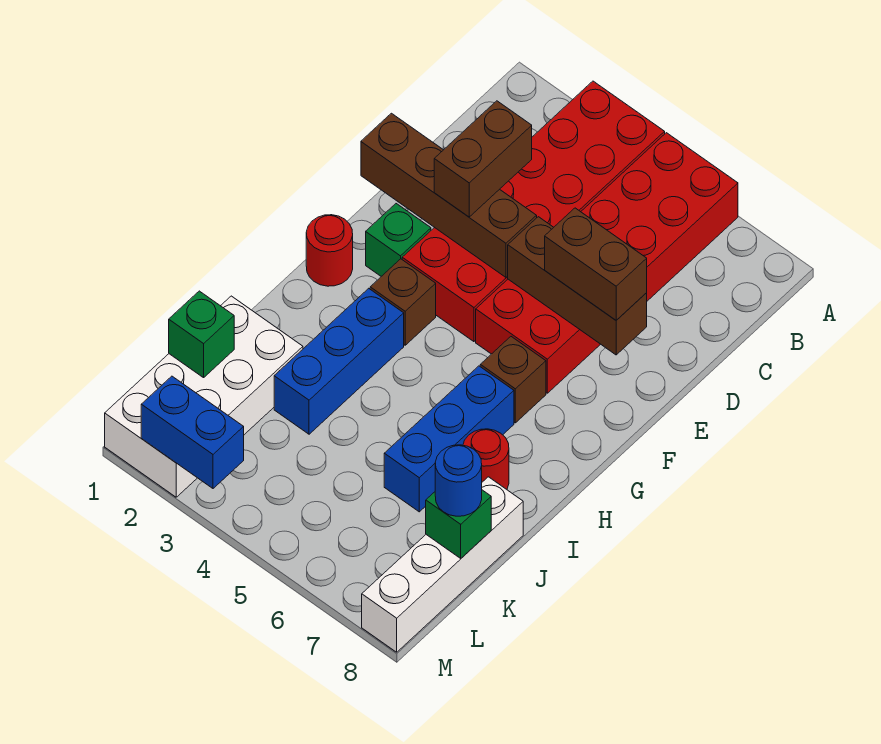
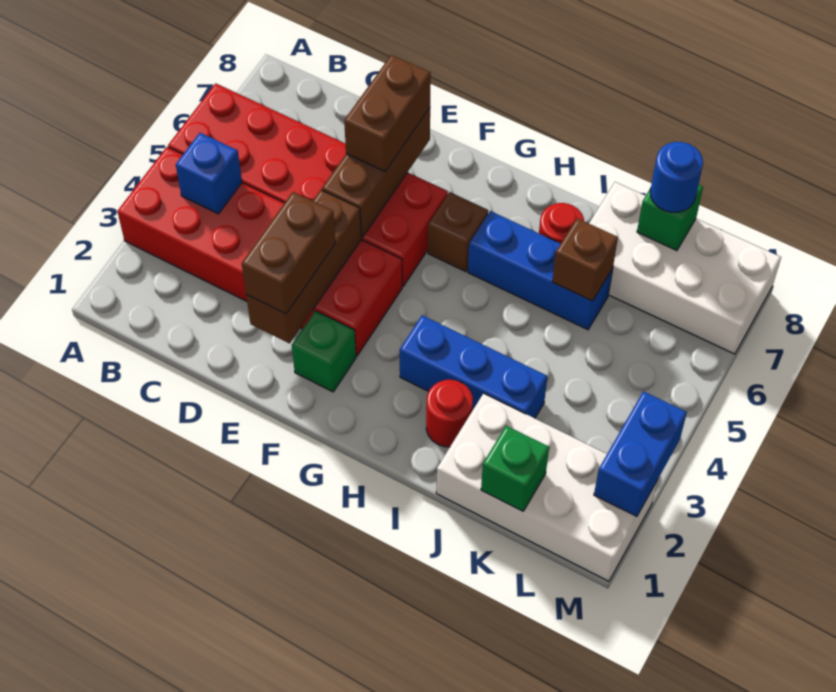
none -> blue brick B4 level 2
brown brick D3:E3 level 3 -> brown brick E2:E3 level 3
brown brick E1:E4 level 2 -> brown brick E2:E4 level 2
red round brick G1 level 1 -> red round brick I2 level 1
brown brick G3 level 1 -> brown brick J6 level 2
white brick J8:M8 level 1 -> white brick J7:M8 level 1

